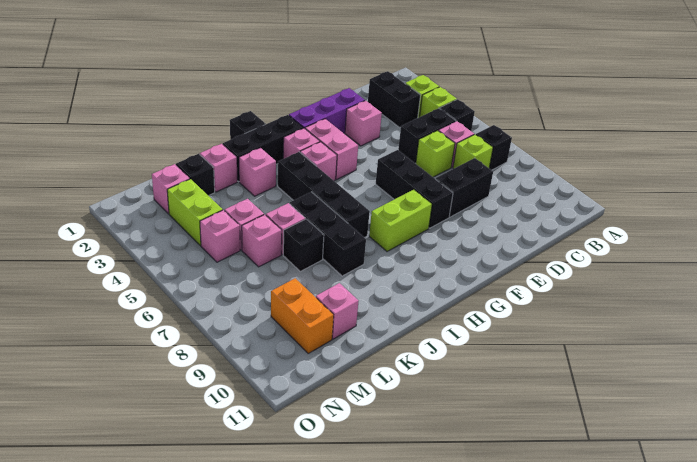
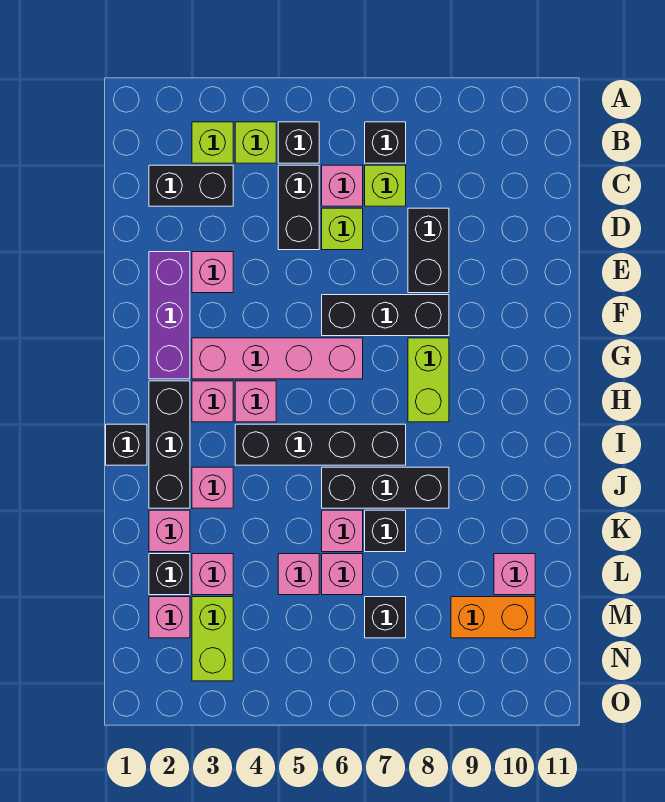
pink brick G3:G4 level 1 -> pink brick G3:G6 level 1
lime brick M3:M4 level 1 -> lime brick M3:N3 level 1
pink brick M5 level 1 -> pink brick L3 level 1
none -> black brick M7 level 1

